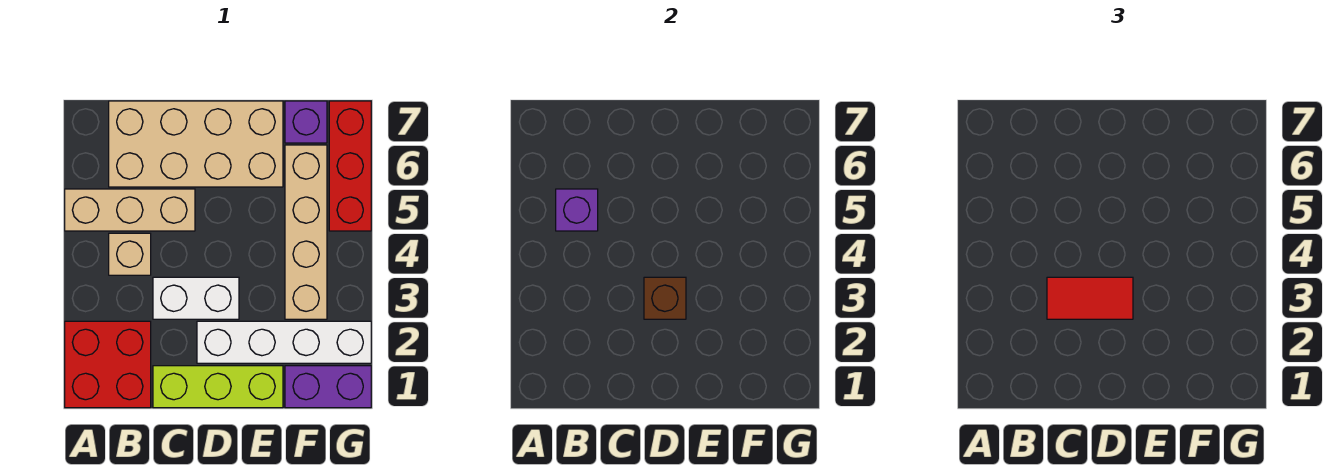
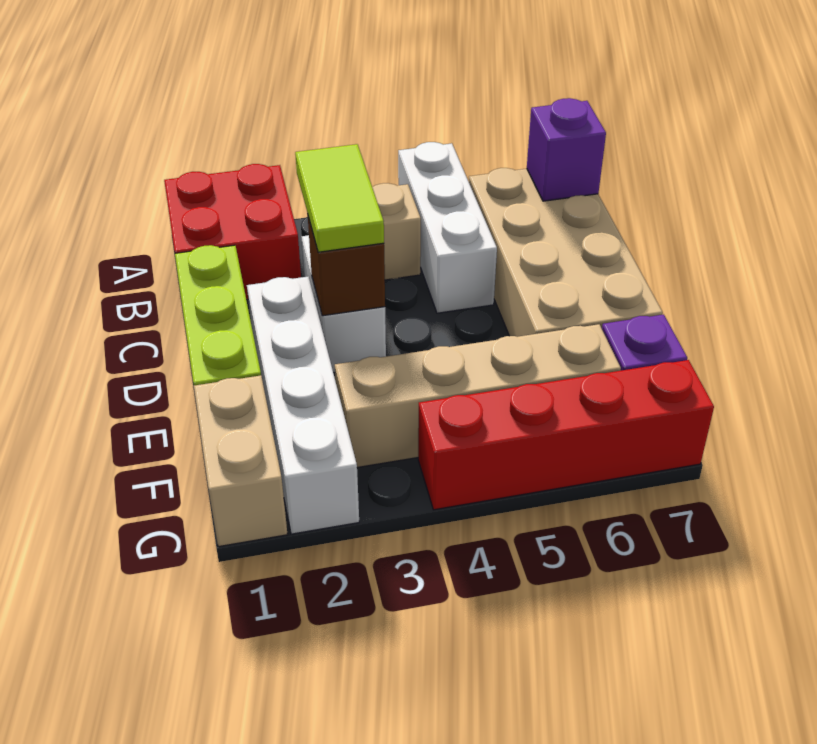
tan brick A5:C5 level 1 -> white brick A5:C5 level 1
purple brick B5 level 2 -> purple brick B7 level 2
red tile C3:D3 level 3 -> lime tile C3:D3 level 3
purple brick F1:G1 level 1 -> tan brick F1:G1 level 1
red brick G5:G7 level 1 -> red brick G4:G7 level 1

